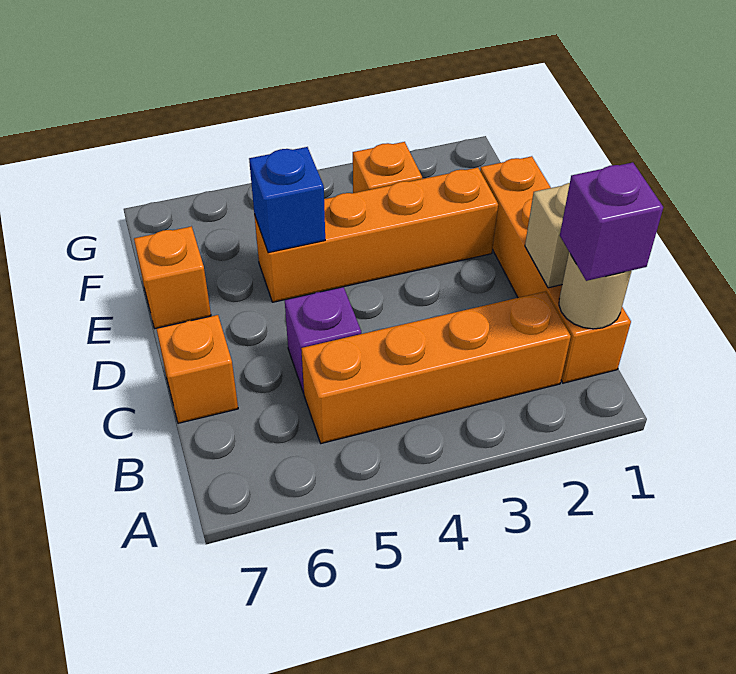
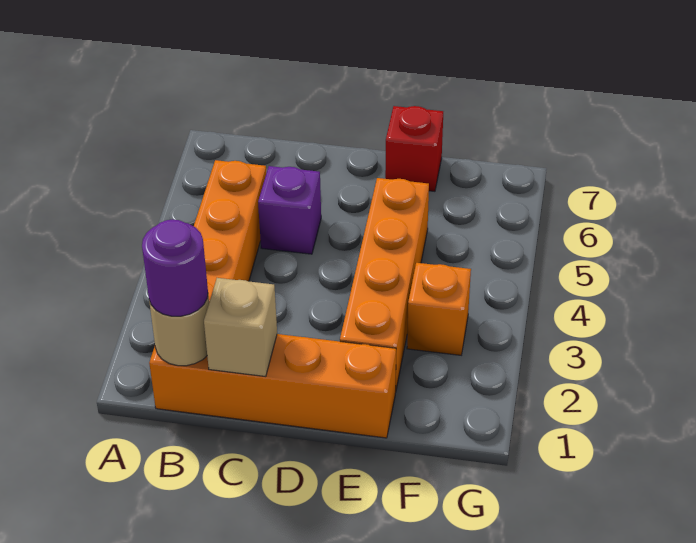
purple brick B1 level 3 -> purple round brick B1 level 3
orange brick C7 level 1 -> none
blue brick E5 level 2 -> none
orange brick E7 level 1 -> red brick E7 level 1

